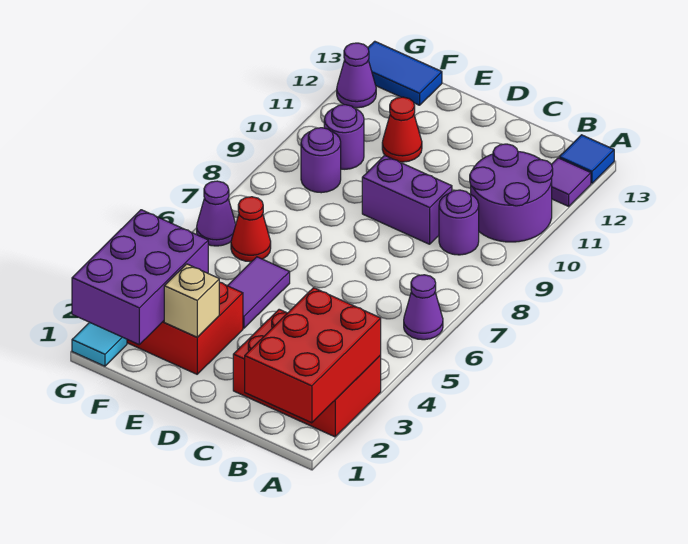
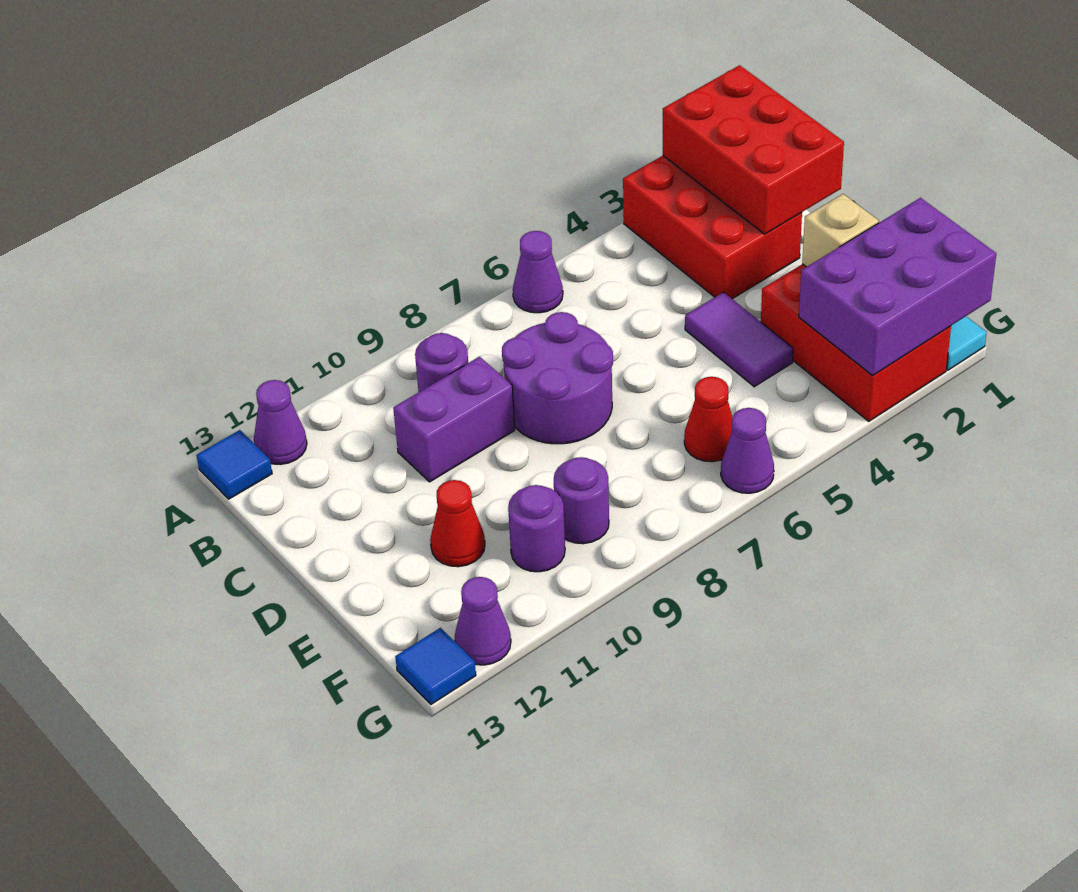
red brick A1:B3 level 2 -> red brick A1:C2 level 2
purple round brick A10:B11 level 1 -> purple round brick C7:D8 level 1
purple tile A12 level 1 -> purple cone A12 level 1
purple brick C9:D9 level 1 -> purple brick C9:C10 level 1
purple tile E4:E5 level 1 -> purple tile D4:E4 level 1
blue tile F13:G13 level 1 -> blue tile G13 level 1

